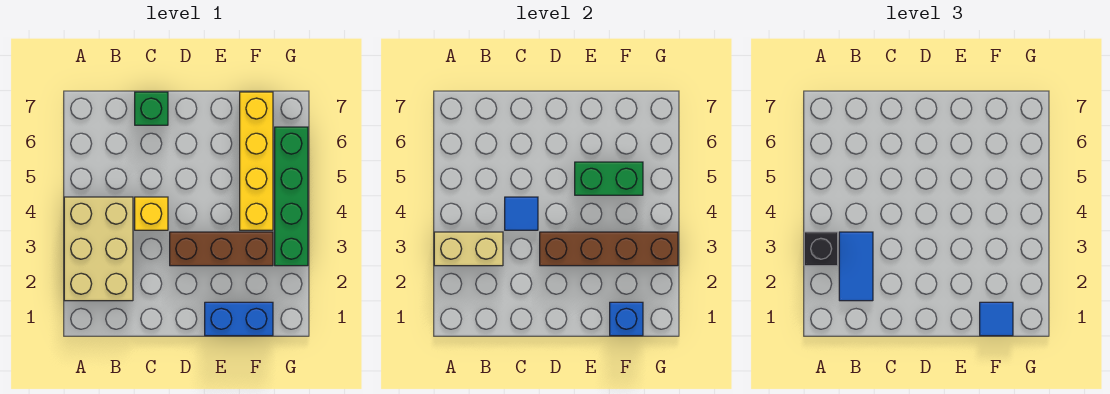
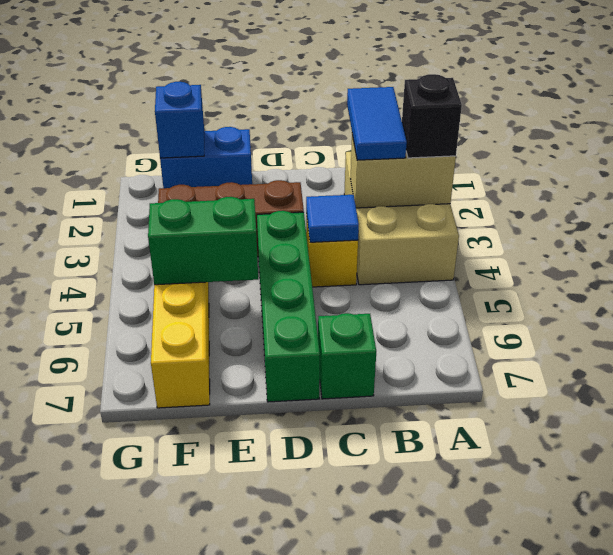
brown brick D3:G3 level 2 -> none
blue tile F1 level 3 -> none
green brick G3:G6 level 1 -> green brick D4:D7 level 1

